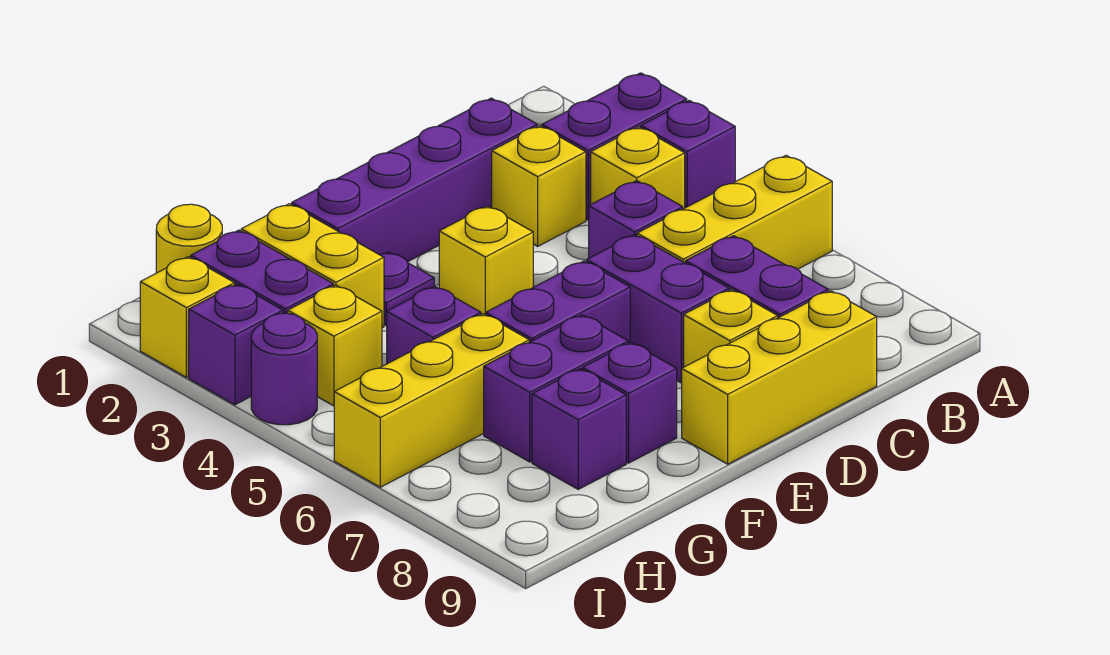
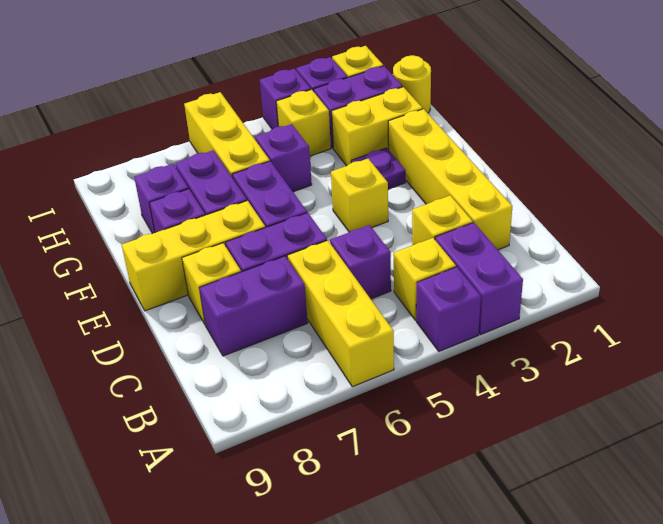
purple brick C2:F2 level 1 -> yellow brick C2:F2 level 1
yellow brick C9:E9 level 1 -> yellow brick E7:E9 level 1
purple round brick I4 level 1 -> purple brick I4 level 1

